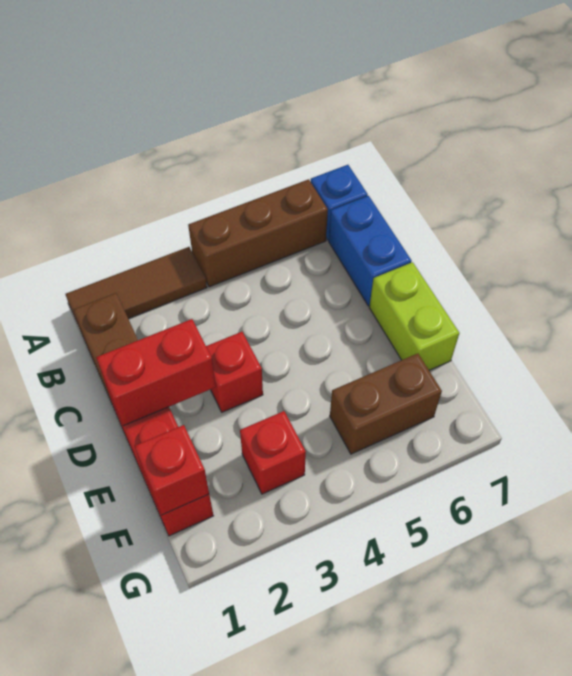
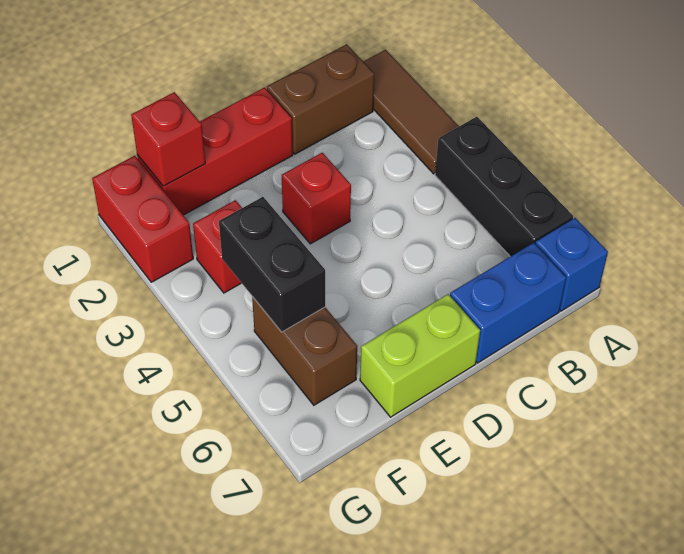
brown brick A4:A6 level 1 -> black brick A4:A6 level 1
red brick D1:D2 level 2 -> red brick G1:G2 level 1
none -> black brick F4:F5 level 2

